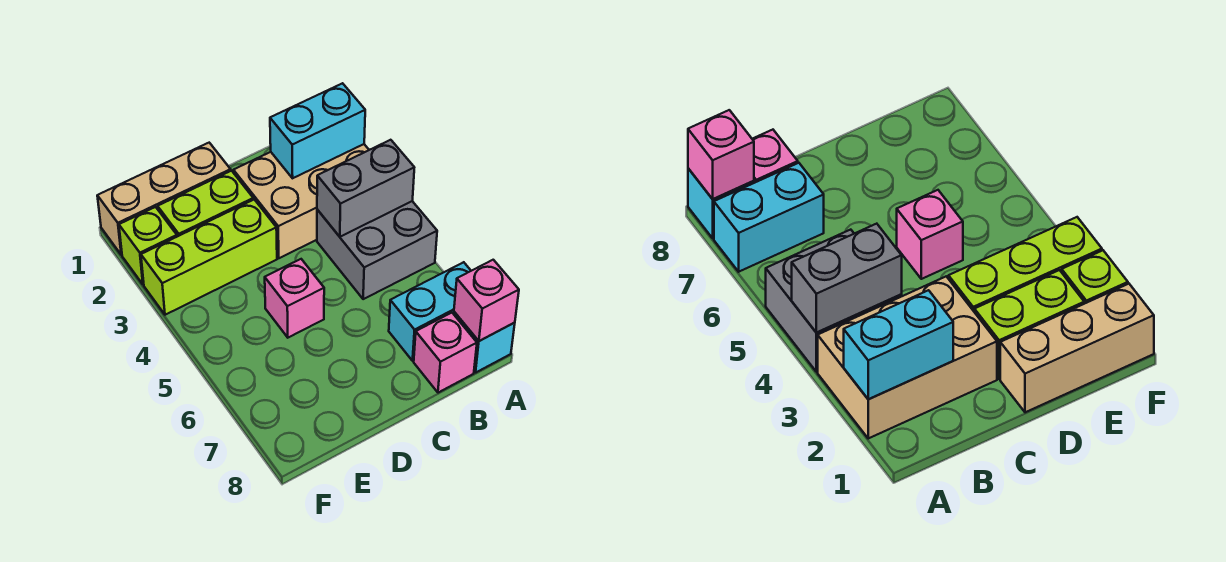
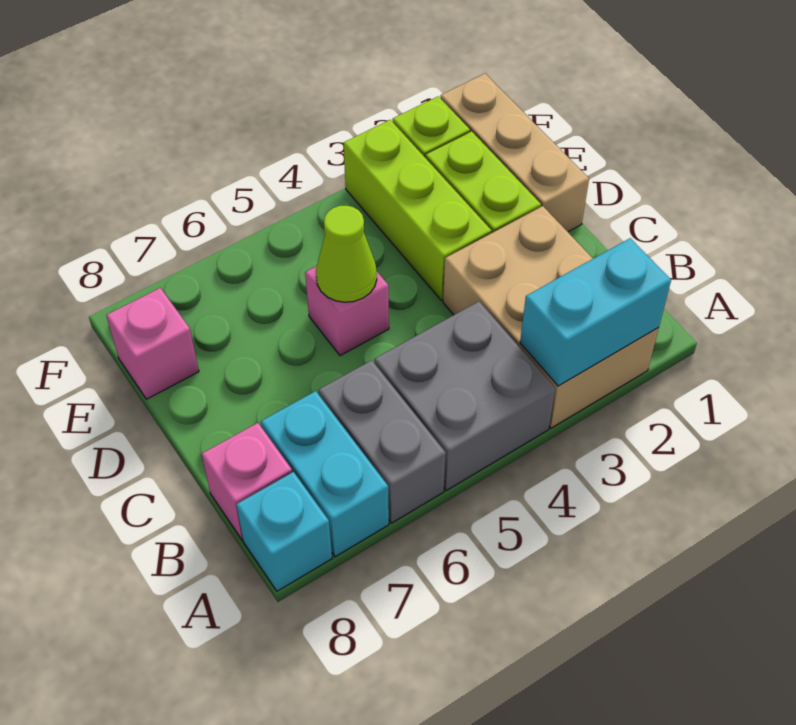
cyan brick A2:B2 level 2 -> cyan brick A2:A3 level 2
grey brick A4:B4 level 2 -> grey brick A6:B6 level 1
pink brick A8 level 2 -> pink brick E8 level 1
none -> lime cone D5 level 2

